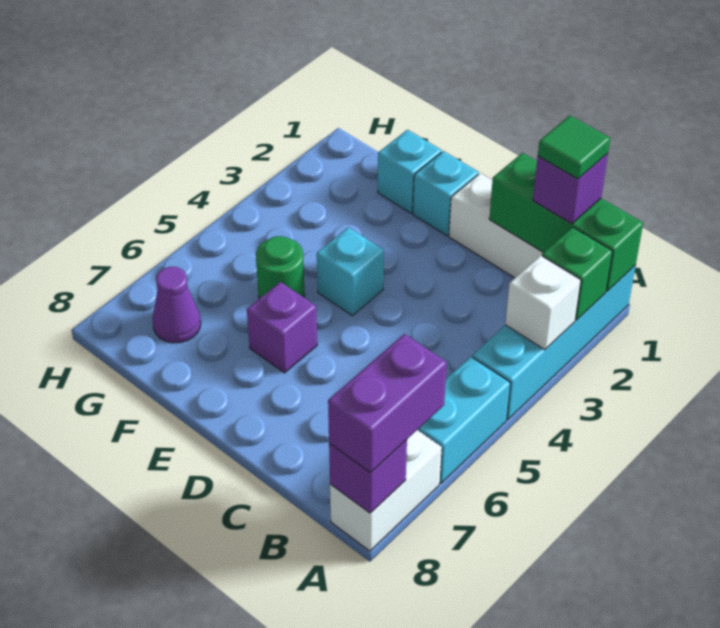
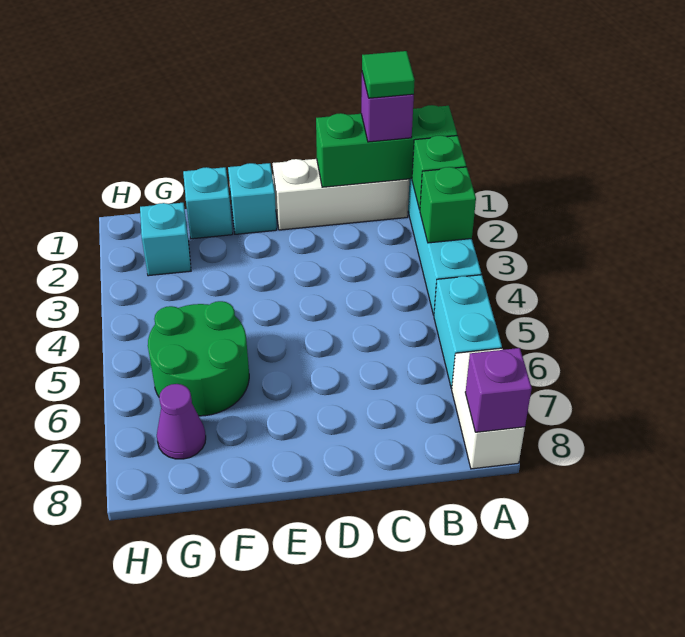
white brick A3 level 2 -> green brick A3 level 2
purple brick A7:A8 level 3 -> none
cyan brick E4 level 1 -> cyan brick G2 level 1
purple brick E6 level 1 -> none
green round brick F5 level 1 -> green round brick F5:G6 level 1

